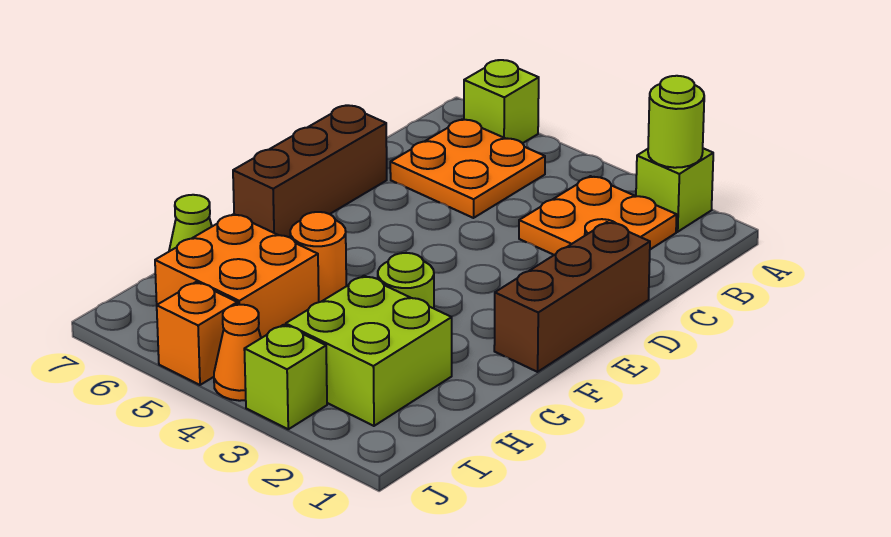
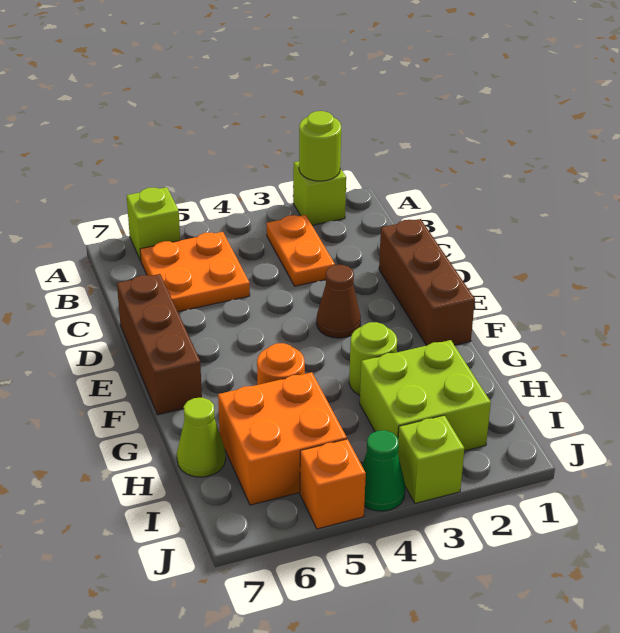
orange plate B2:C3 level 1 -> orange plate B3:C3 level 1
none -> brown cone E3 level 1
orange cone J4 level 1 -> green cone J4 level 1

